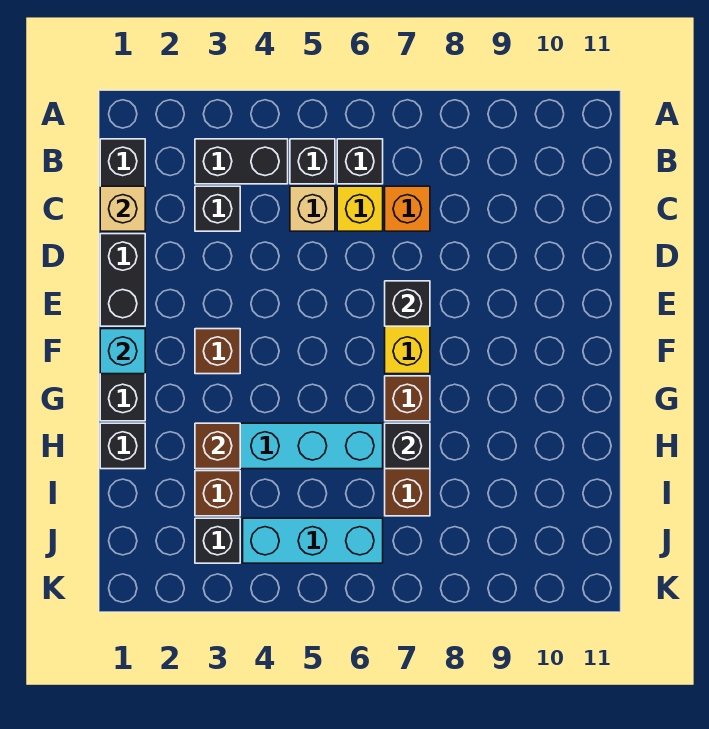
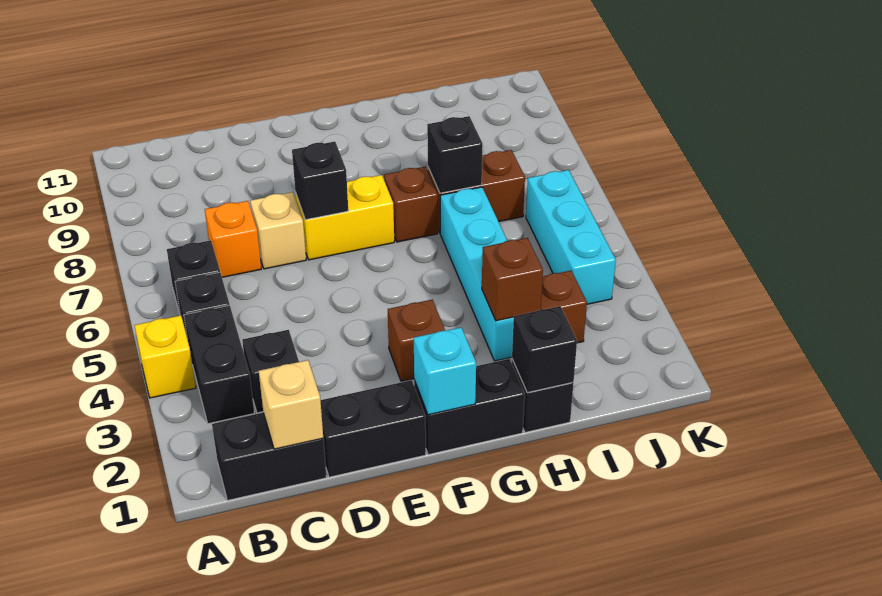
tan brick C5 level 1 -> tan brick D7 level 1
yellow brick C6 level 1 -> yellow brick A4 level 1
black brick J3 level 1 -> black brick H1 level 2

